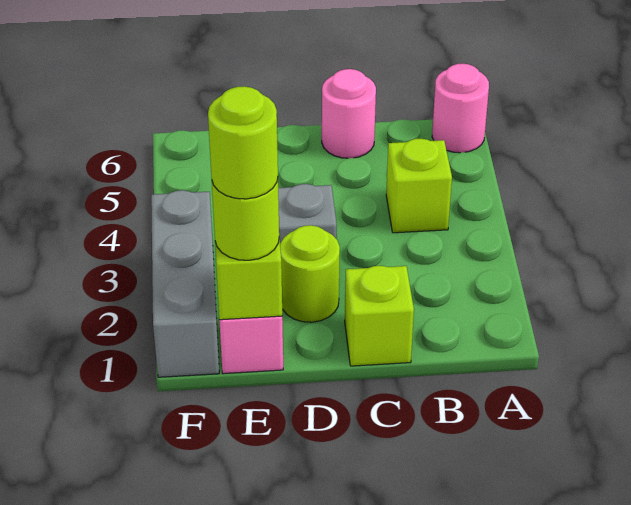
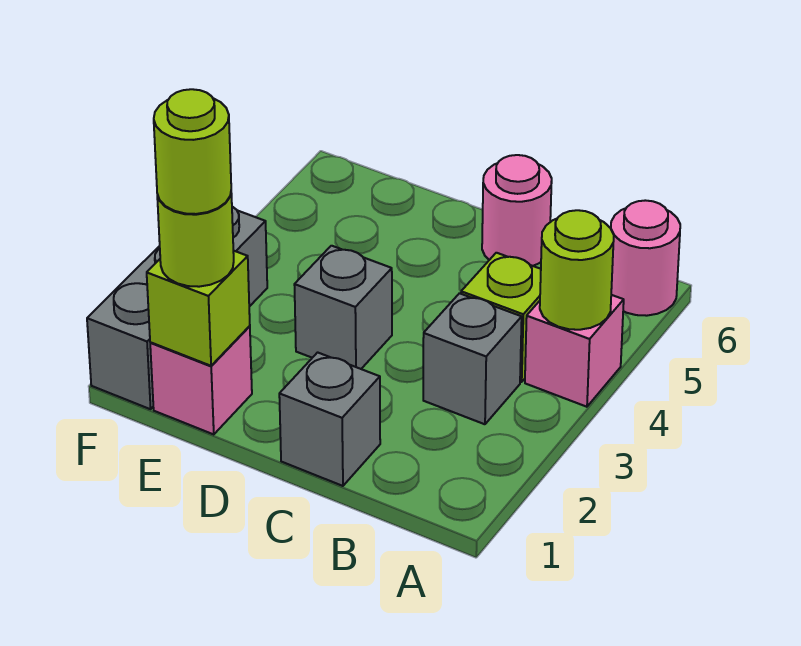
none -> pink brick A4 level 1
none -> grey brick B3 level 1
lime brick C1 level 1 -> grey brick C1 level 1
lime round brick D2 level 1 -> lime round brick A4 level 2

